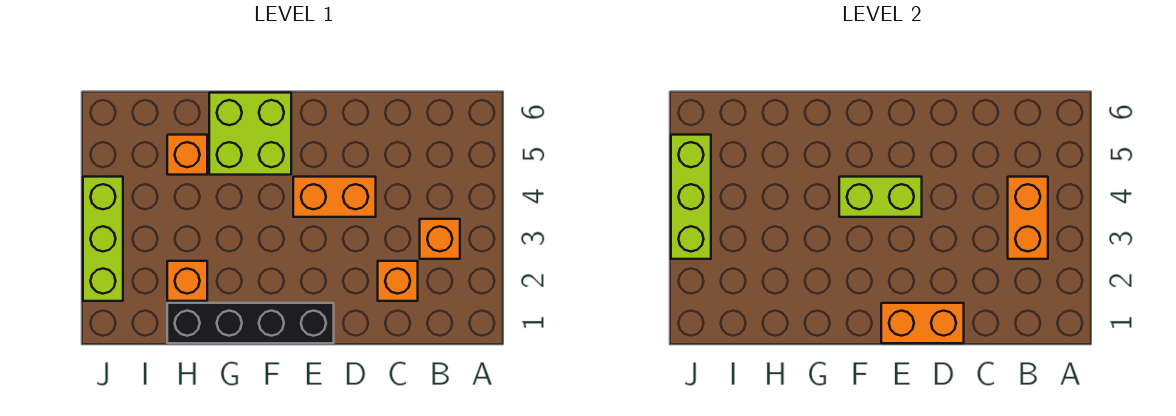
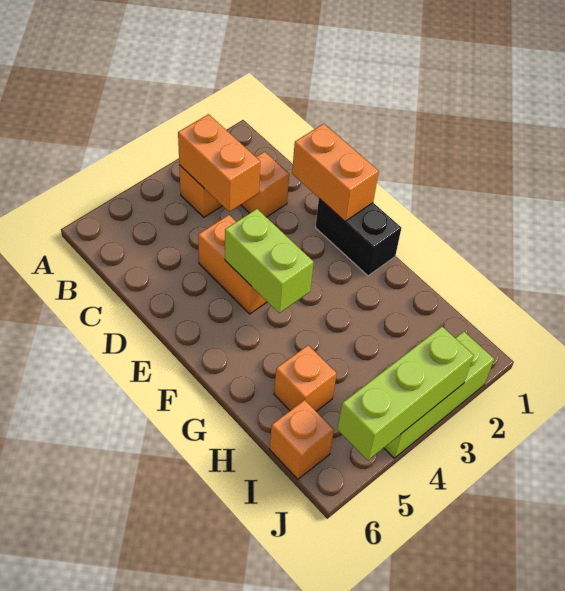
orange brick B3:B4 level 2 -> orange brick B3:C3 level 2
black brick E1:H1 level 1 -> black brick E1:F1 level 1
lime brick F5:G6 level 1 -> none
orange brick H2 level 1 -> orange brick I6 level 1

